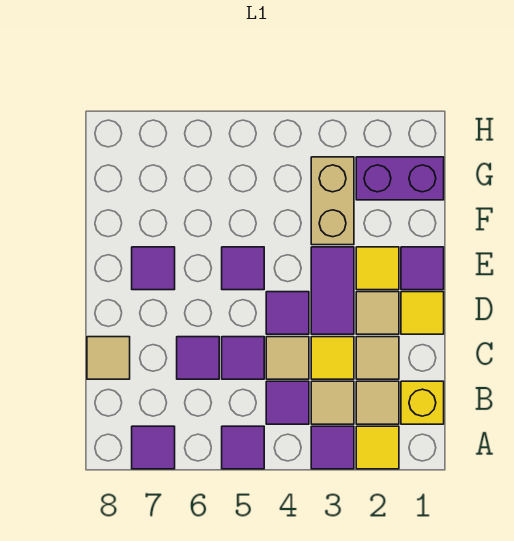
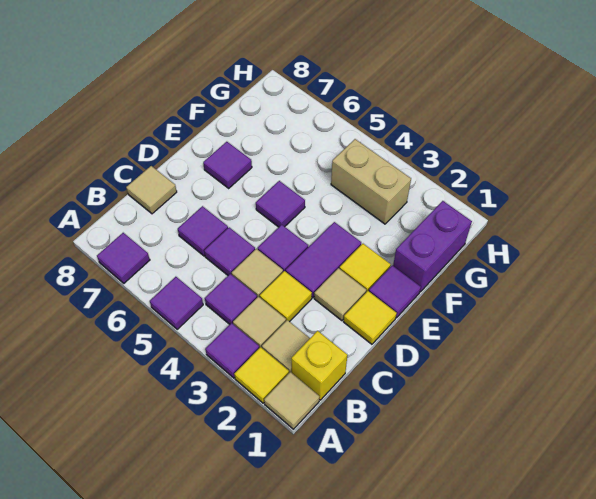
tan tile C2 level 1 -> tan tile A1 level 1
tan brick F3:G3 level 1 -> tan brick G3:G4 level 1
purple brick G1:G2 level 1 -> purple brick F1:G1 level 1

